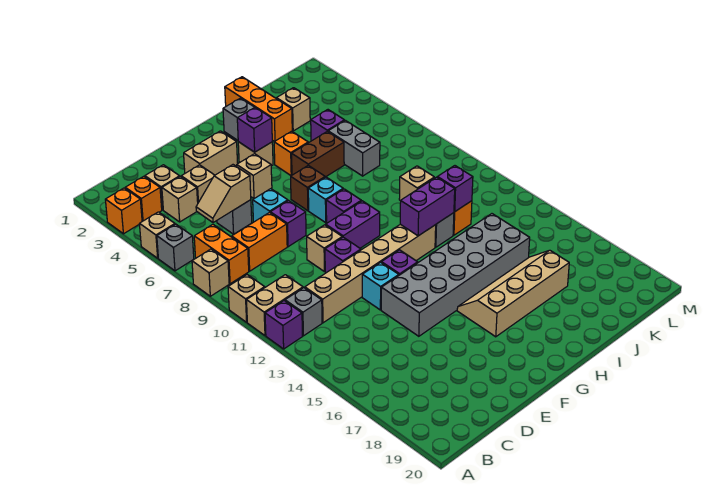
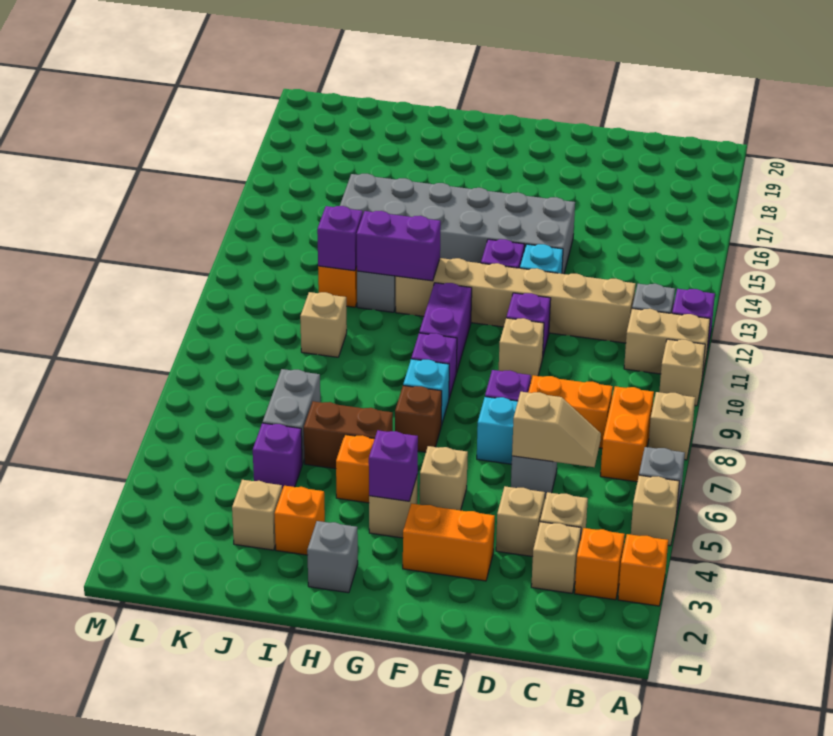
tan brick E3:F3 level 1 -> orange brick E3:F3 level 1
purple brick F10:G10 level 1 -> purple brick G10:G11 level 1
tan slope G16:J17 level 1 top 17 -> none
orange brick I1:I3 level 1 -> orange brick I3 level 1

